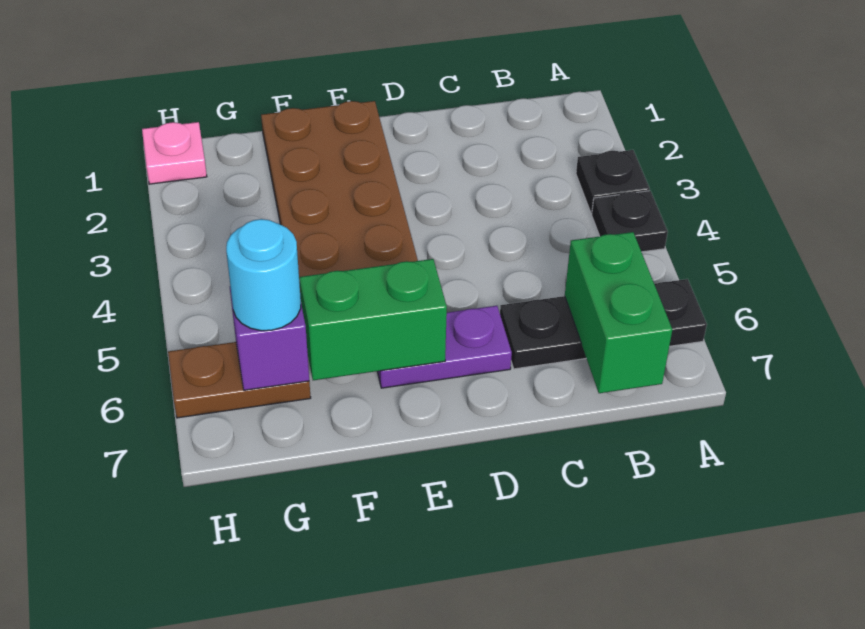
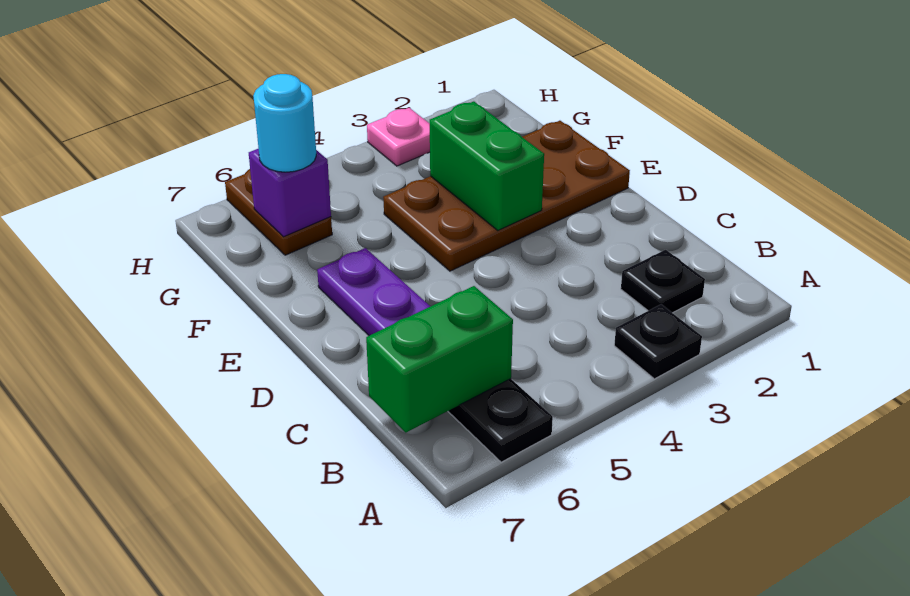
black plate A4 level 1 -> black plate B2 level 1
green brick E6:F6 level 2 -> green brick E3:F3 level 2
pink plate H1 level 1 -> pink plate H3 level 1

